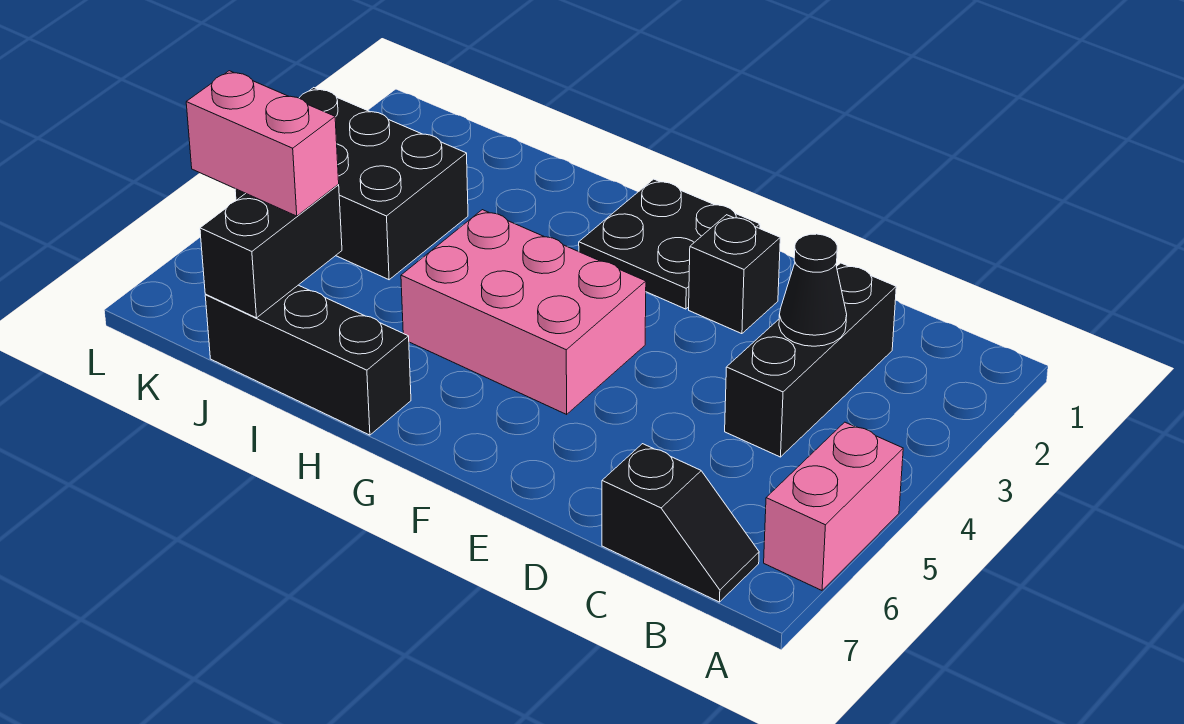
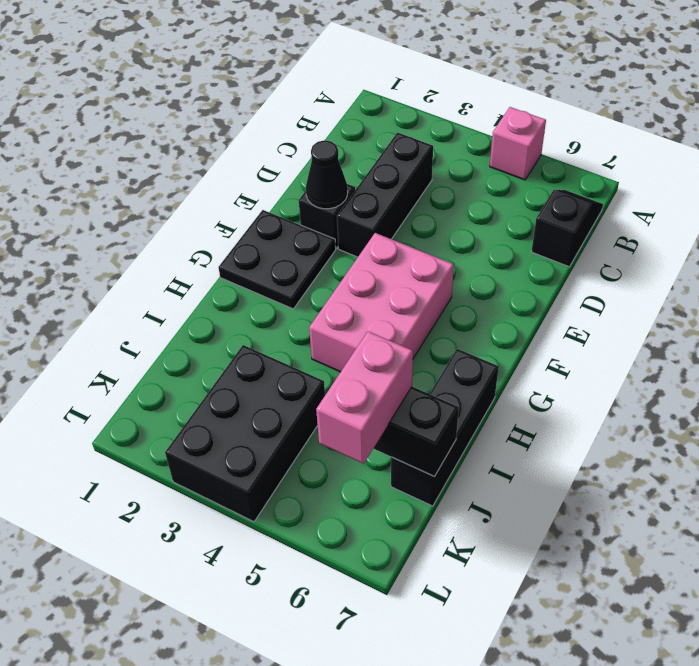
pink brick A5:A6 level 1 -> pink brick A5 level 1
black brick C2:C4 level 1 -> black brick C3:E3 level 1
black cone C3 level 2 -> black cone E2 level 2

